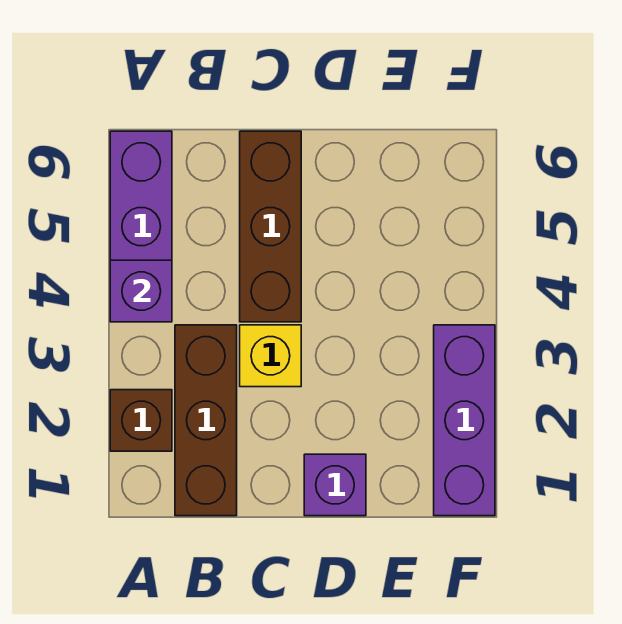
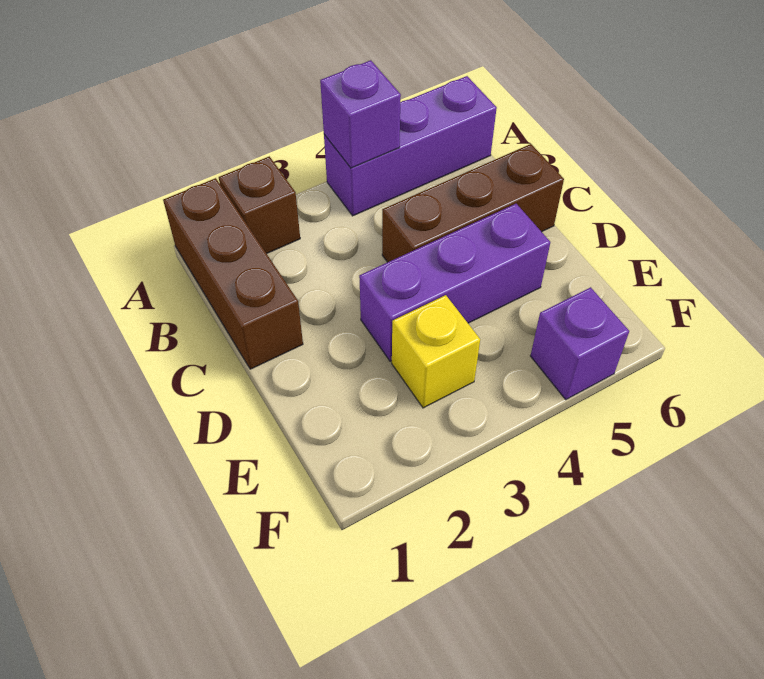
brown brick B1:B3 level 1 -> brown brick A1:C1 level 1
yellow brick C3 level 1 -> yellow brick E3 level 1
purple brick D1 level 1 -> purple brick F5 level 1
purple brick F1:F3 level 1 -> purple brick D3:D5 level 1

